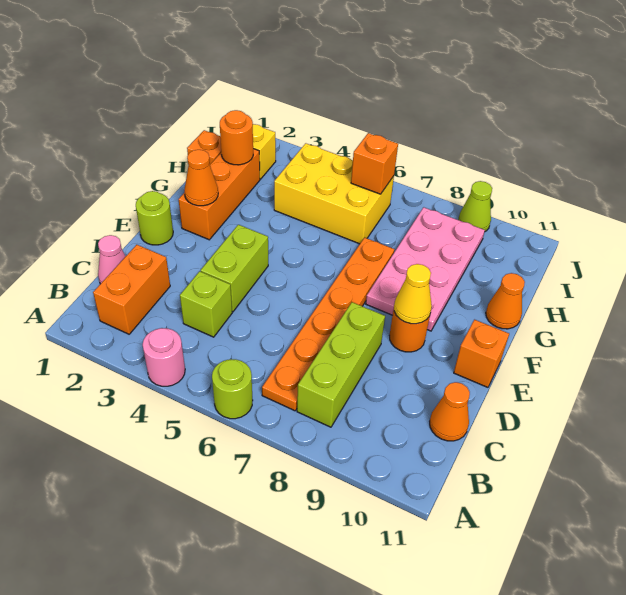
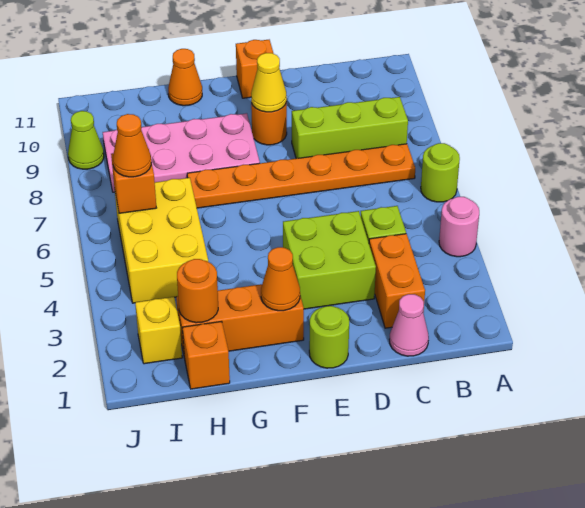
orange brick B2:C2 level 1 -> orange brick C2:C3 level 1
orange cone C11 level 1 -> orange cone I6 level 3
lime brick D4:E4 level 1 -> lime brick D3:E4 level 1

